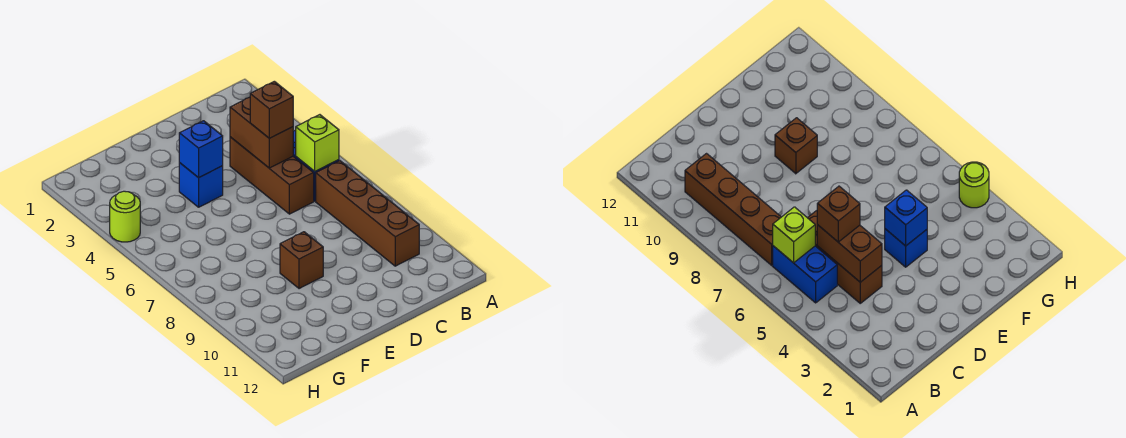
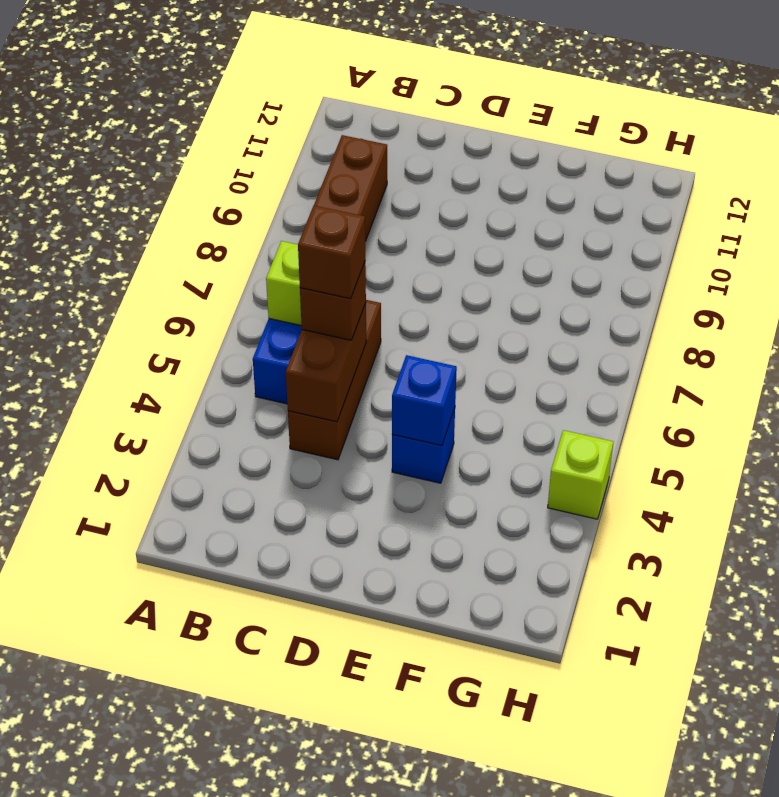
brown brick E9 level 1 -> brown brick C5 level 4
lime round brick H4 level 1 -> lime brick H4 level 1

